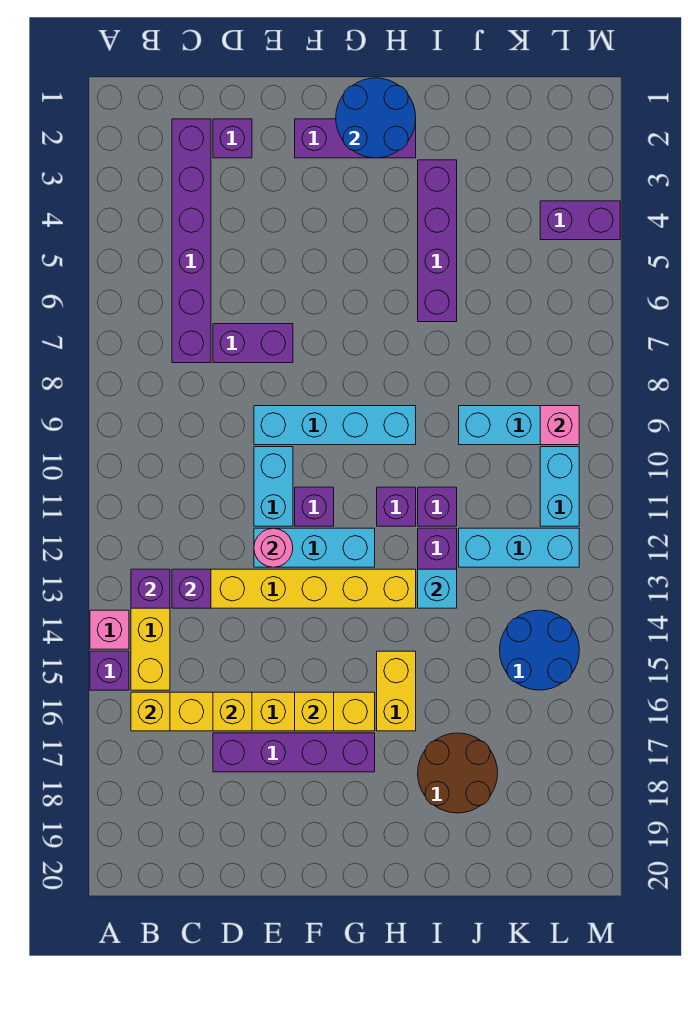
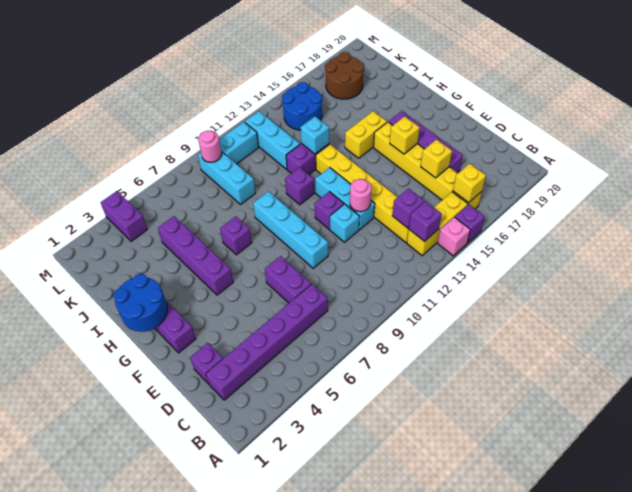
cyan brick E10:E11 level 1 -> cyan brick E11 level 1
purple brick I3:I6 level 1 -> purple brick G5:J5 level 1
purple brick I11 level 1 -> purple brick H7 level 1
brown round brick I17:J18 level 1 -> brown round brick K17:L18 level 1
pink brick L9 level 2 -> pink round brick L9 level 2

